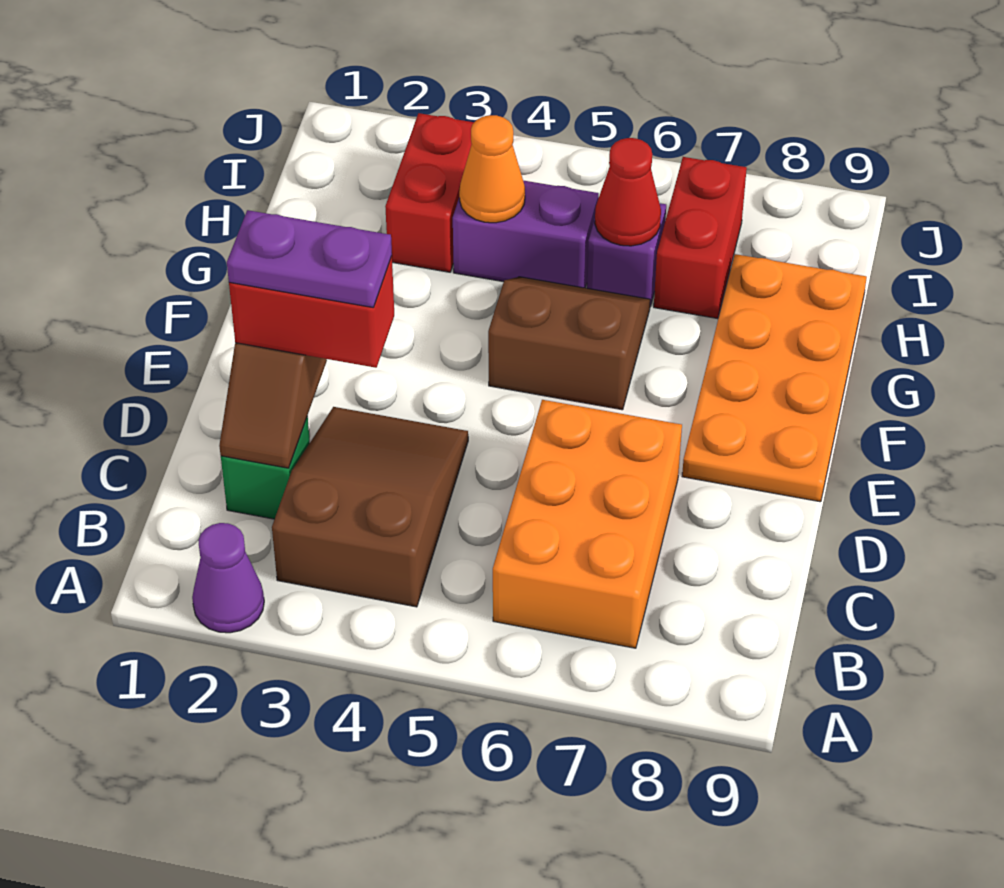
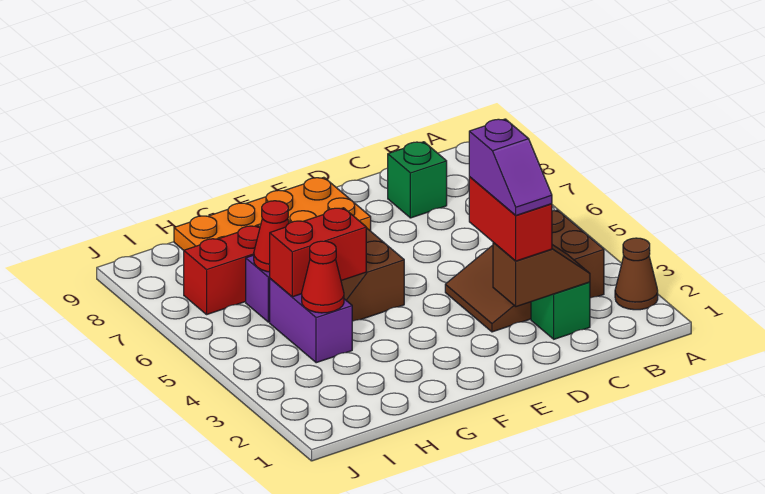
purple cone A2 level 1 -> brown cone A2 level 1
orange brick B6:D7 level 1 -> none
none -> green brick C8 level 1
purple plate D2:D3 level 4 -> purple slope D2:D3 level 4 top 3
red brick H3:I3 level 1 -> red brick G5:H5 level 2
orange cone H4 level 2 -> red cone H4 level 2

